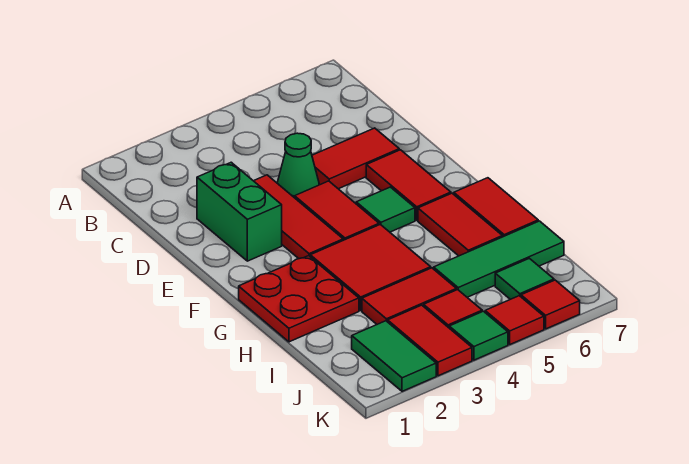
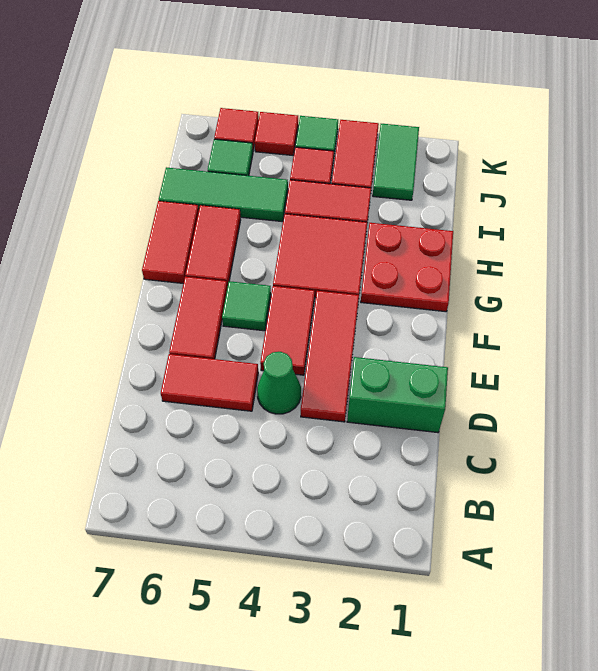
green brick D2:E2 level 1 -> green brick D1:D2 level 1

